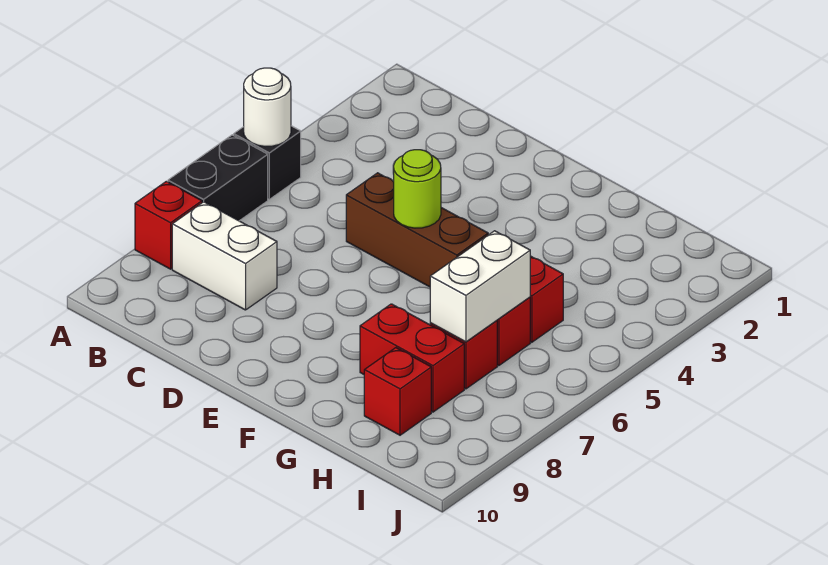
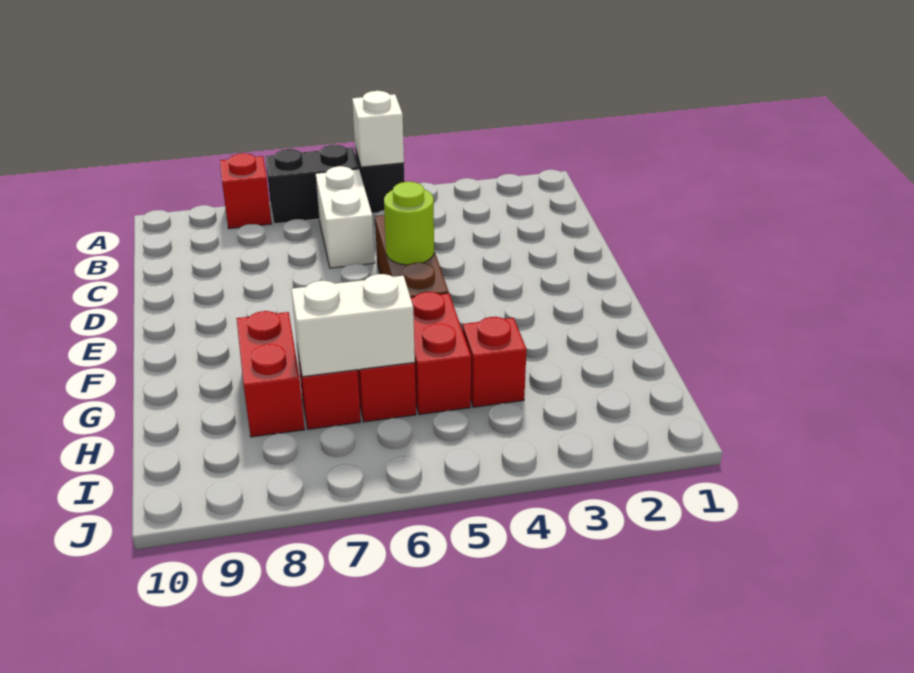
white round brick A5 level 2 -> white brick A5 level 2
white brick B8:C8 level 1 -> white brick B6:C6 level 1
red brick H9 level 1 -> red brick H4 level 1

